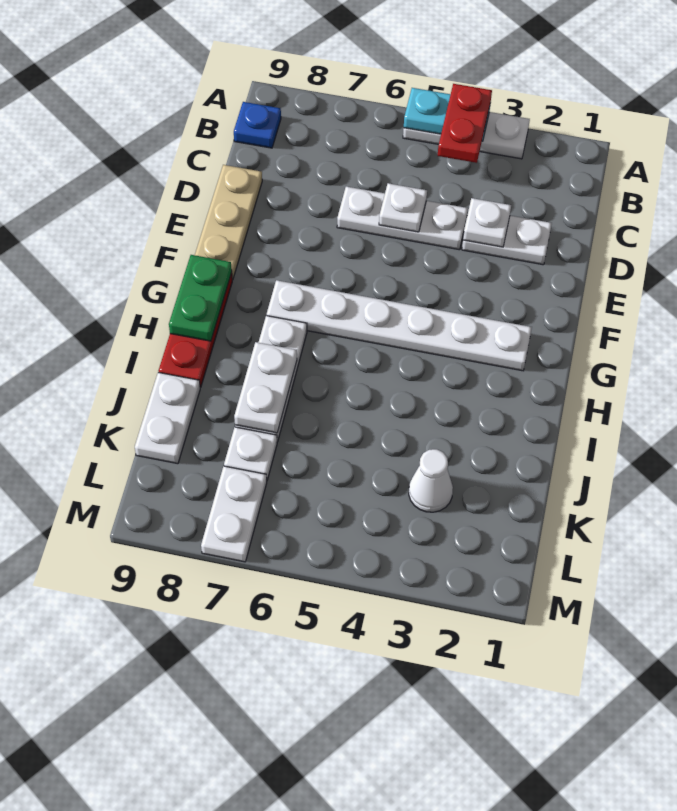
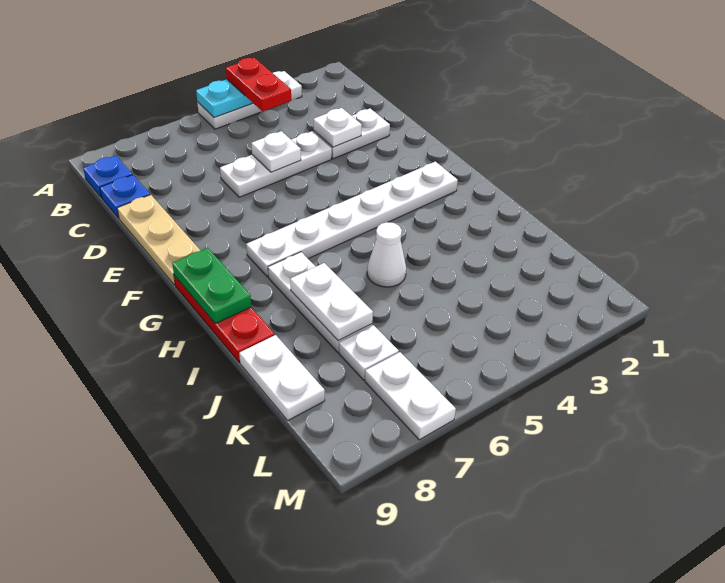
none -> blue plate C9 level 1
white cone K3 level 1 -> white cone I5 level 1

